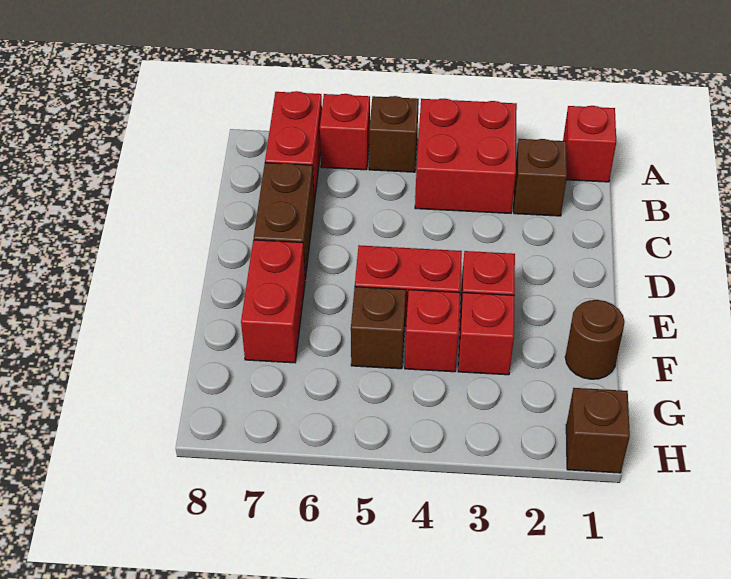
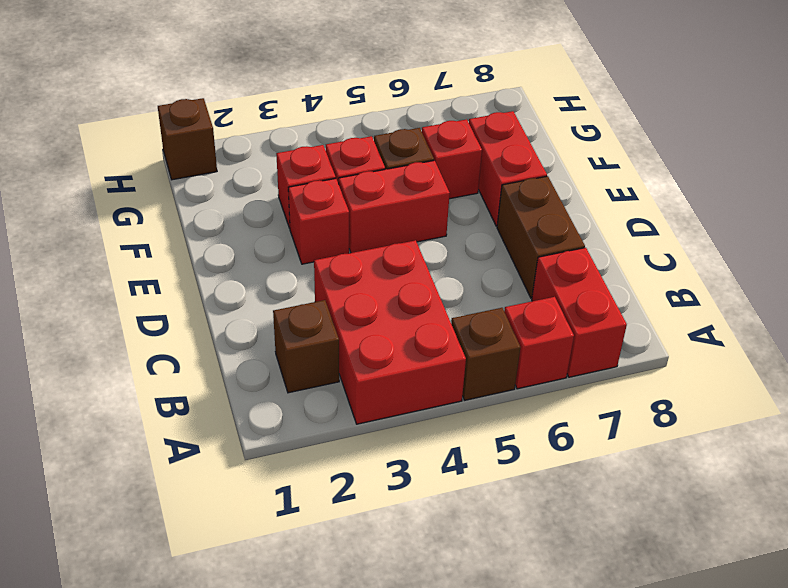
red brick A1 level 1 -> red brick F6 level 1
red brick A3:B4 level 1 -> red brick A3:C4 level 1
brown round brick F1 level 1 -> none

